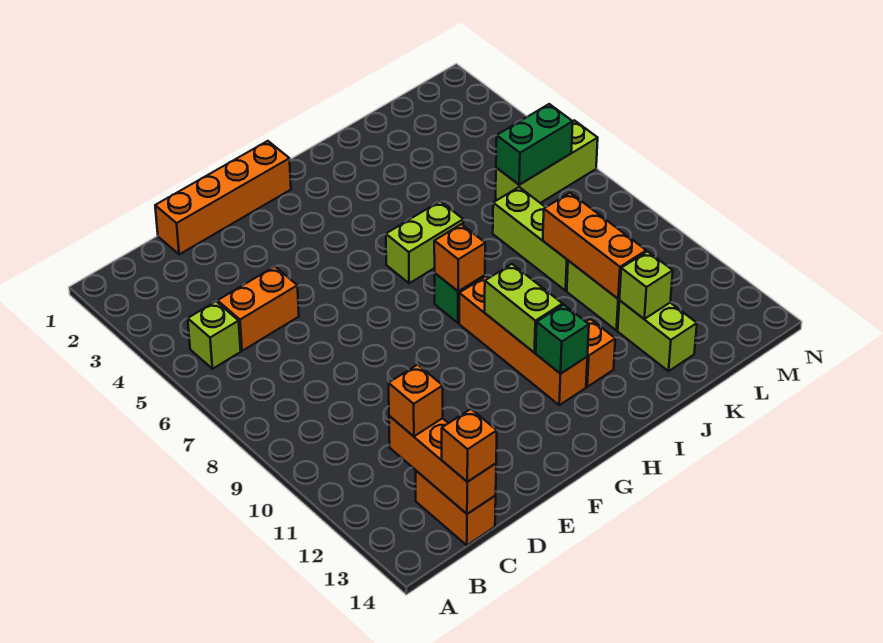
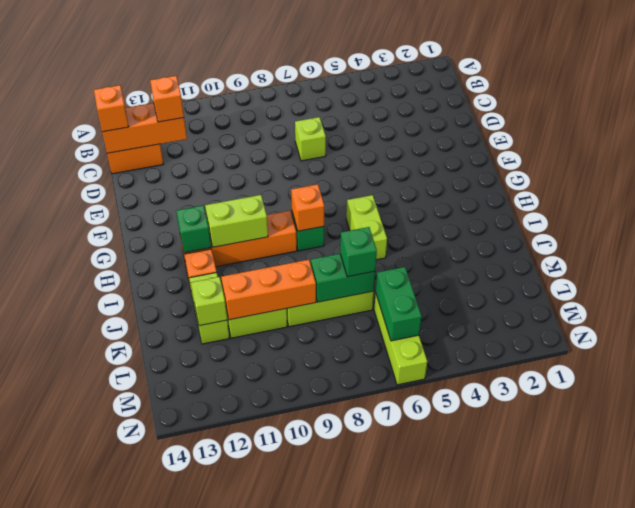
lime brick B5 level 1 -> lime brick D7 level 1
orange brick C5:D5 level 1 -> none
orange brick D1:G1 level 1 -> none
none -> green brick K7:K8 level 2
none -> green brick K7 level 3
lime brick K12:K13 level 1 -> lime brick J12:K12 level 1

